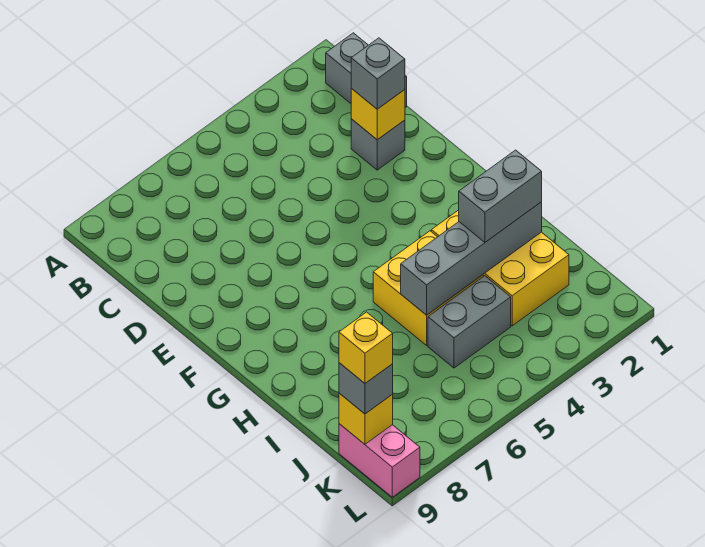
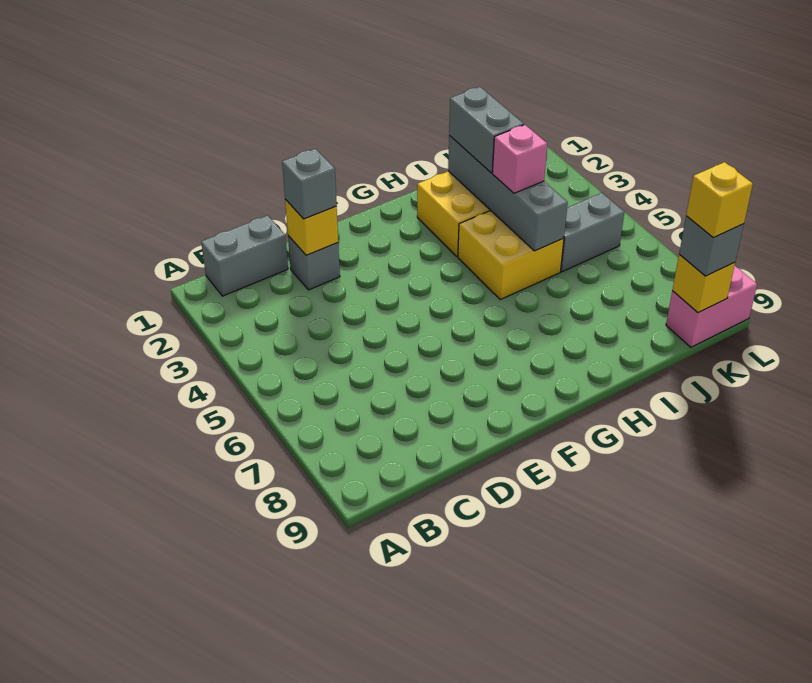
none -> pink brick I4 level 3
grey brick J4:J5 level 1 -> grey brick J5:K5 level 1

